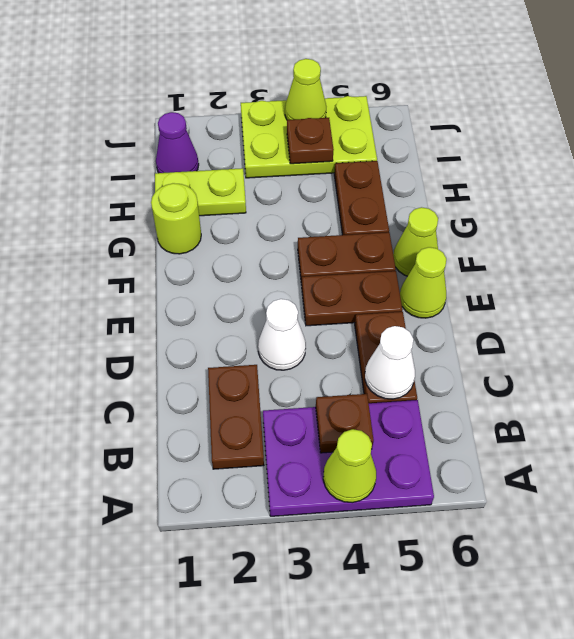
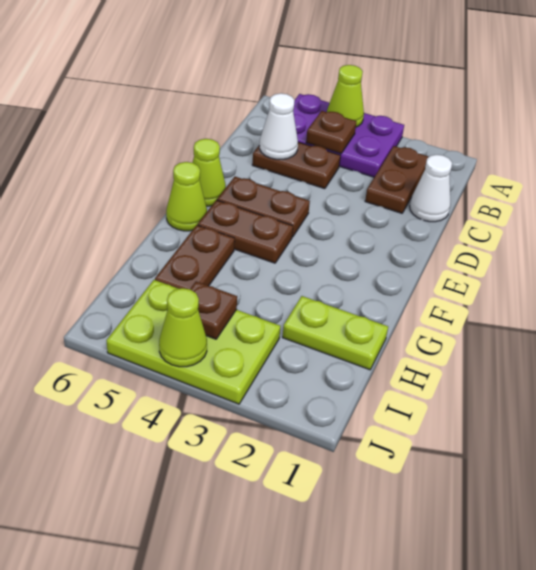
brown plate C5:D5 level 1 -> brown plate C4:C5 level 1
white cone D3 level 1 -> white cone C1 level 1
lime round brick G1 level 1 -> none
purple cone I1 level 1 -> none

